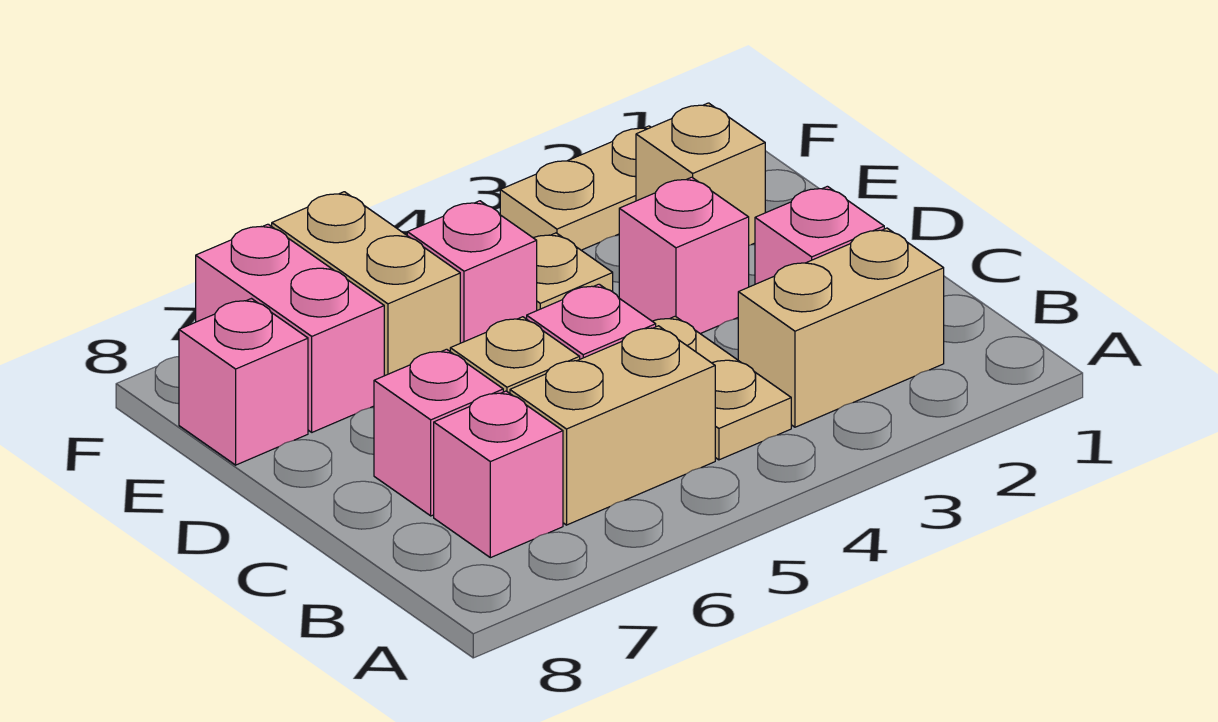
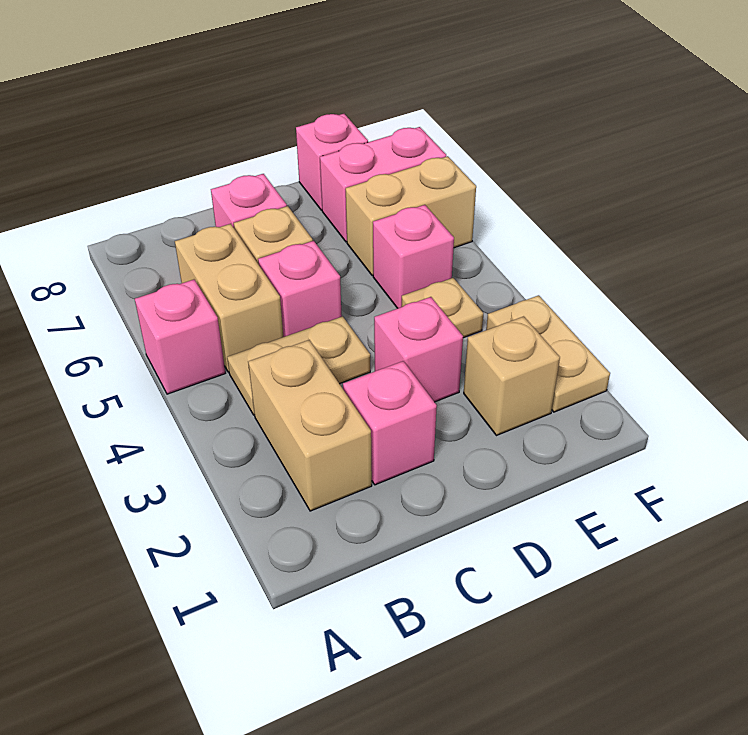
pink brick B7 level 1 -> pink brick A5 level 1

